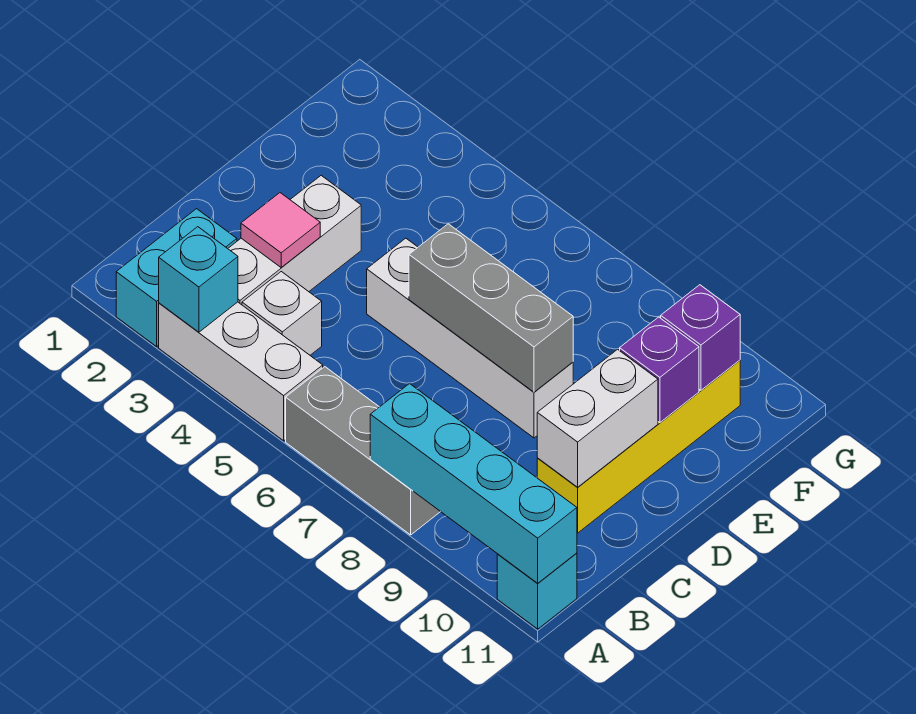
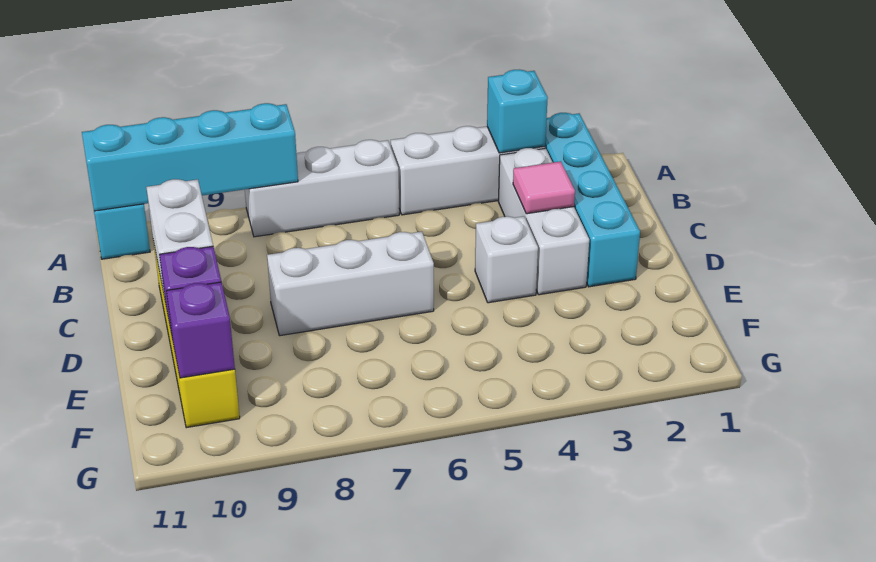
cyan brick A2:B2 level 1 -> cyan brick A2:D2 level 1
grey brick A6:A8 level 1 -> white brick A6:A8 level 1
white brick B4 level 1 -> white brick D4 level 1
white brick D5:D8 level 1 -> white brick D6:D8 level 1
grey brick D6:D8 level 2 -> none

